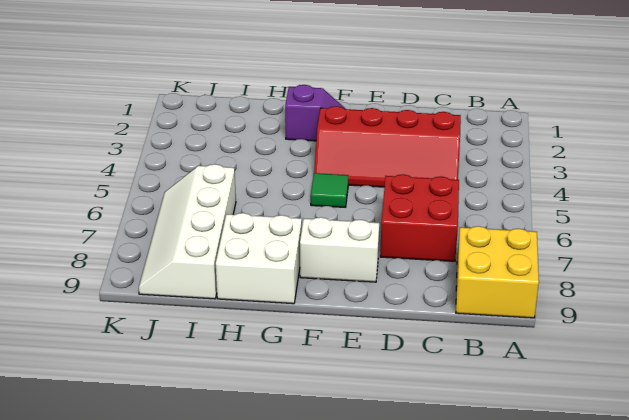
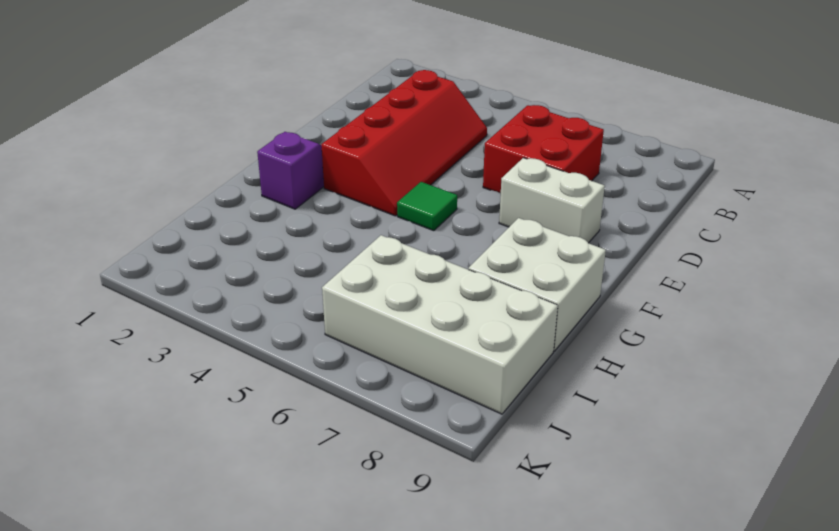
yellow brick A8:B9 level 1 -> none
white brick E8:F8 level 1 -> white brick E7:E8 level 1
white slope I6:J9 level 1 top I -> white brick I6:J9 level 1

